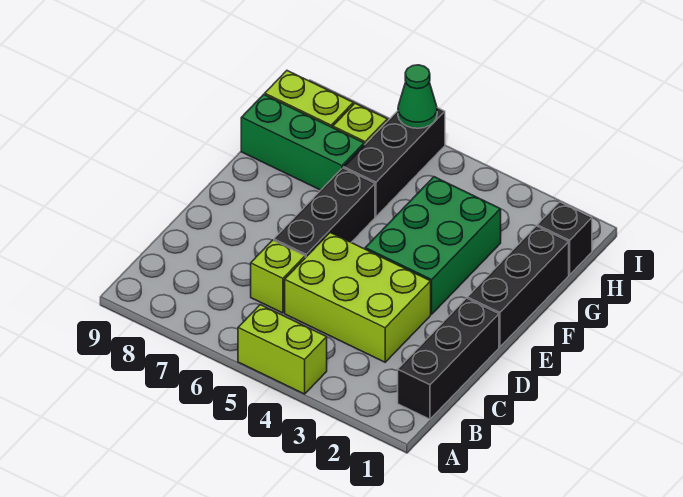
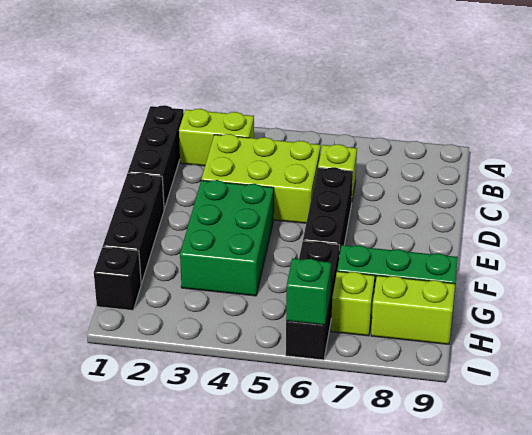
lime brick A4:A5 level 1 -> lime brick B2:B3 level 1
green cone I6 level 2 -> green brick I6 level 2

